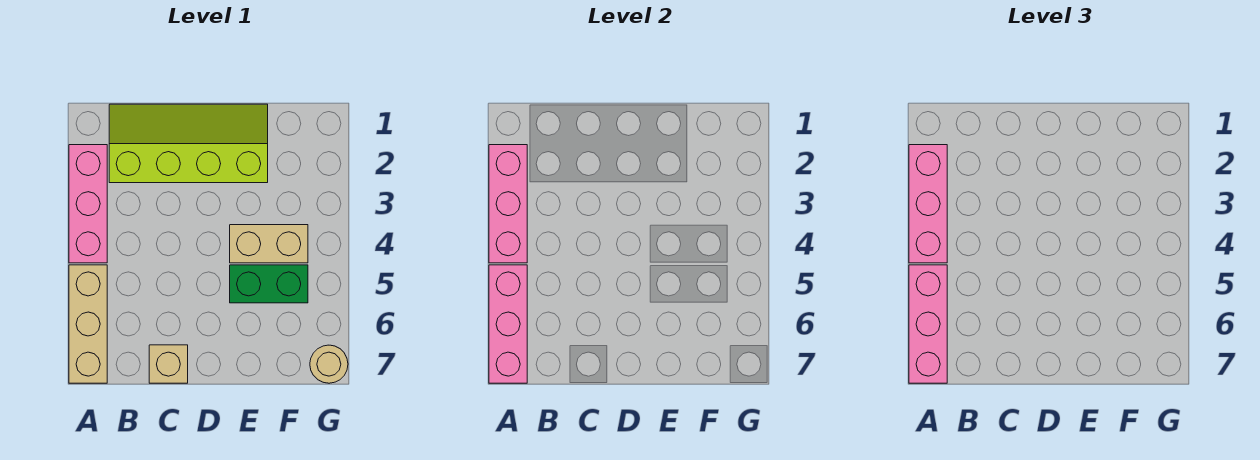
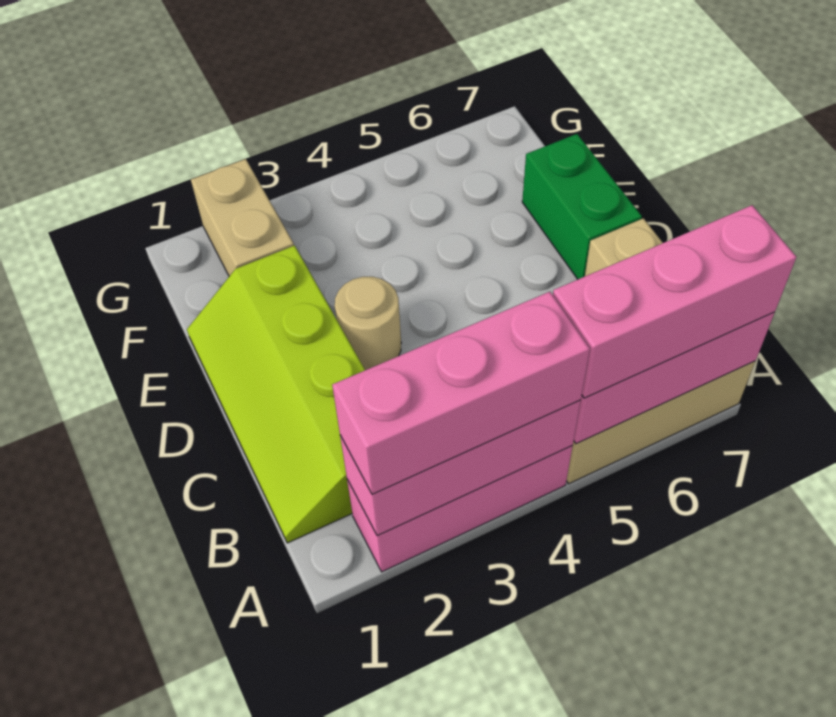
tan brick E4:F4 level 1 -> tan brick F2:G2 level 1
green brick E5:F5 level 1 -> green brick D7:E7 level 1
tan round brick G7 level 1 -> tan round brick D3 level 1

